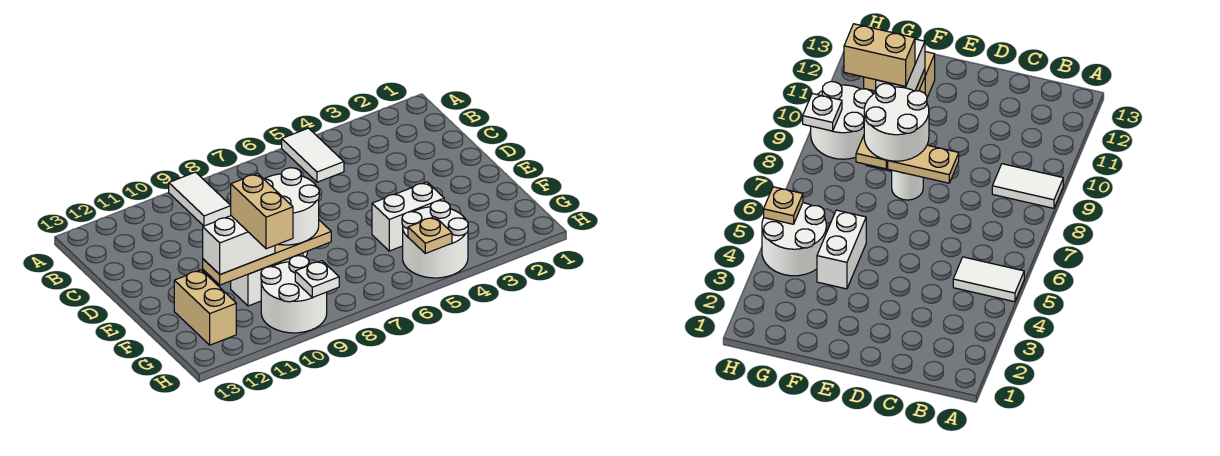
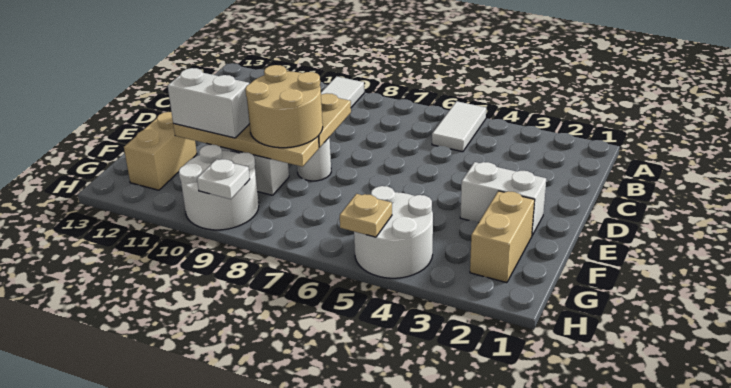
white round brick E8:F9 level 3 -> tan round brick E8:F9 level 3
white brick F4:F5 level 1 -> white brick E2:E3 level 1
tan brick F10:G10 level 4 -> tan brick F2:G2 level 1

